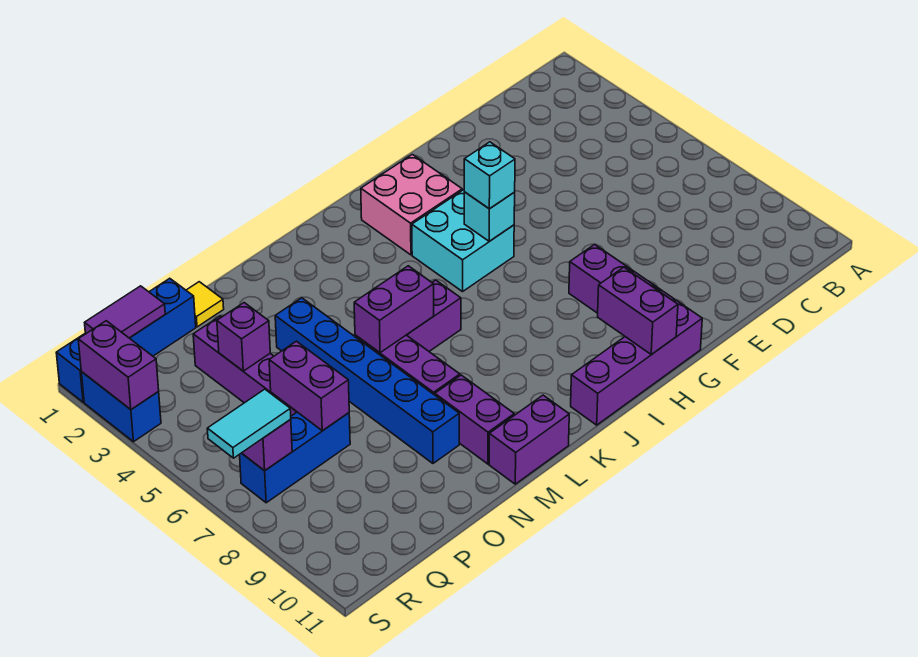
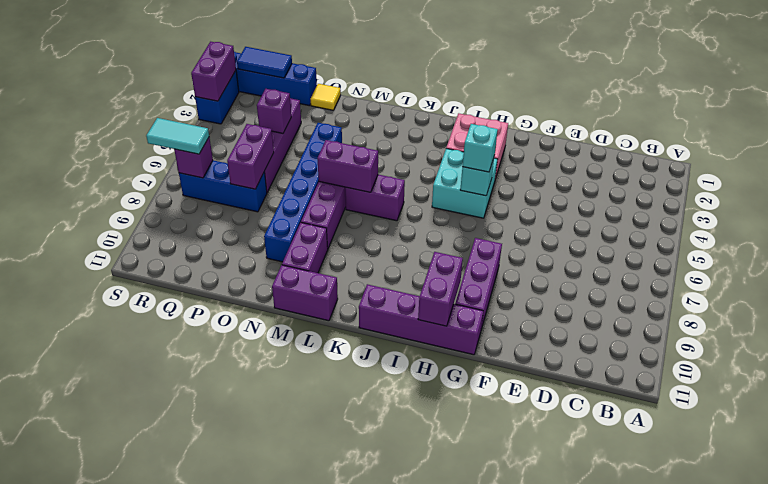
purple tile Q1:R1 level 2 -> blue tile Q1:R1 level 2

